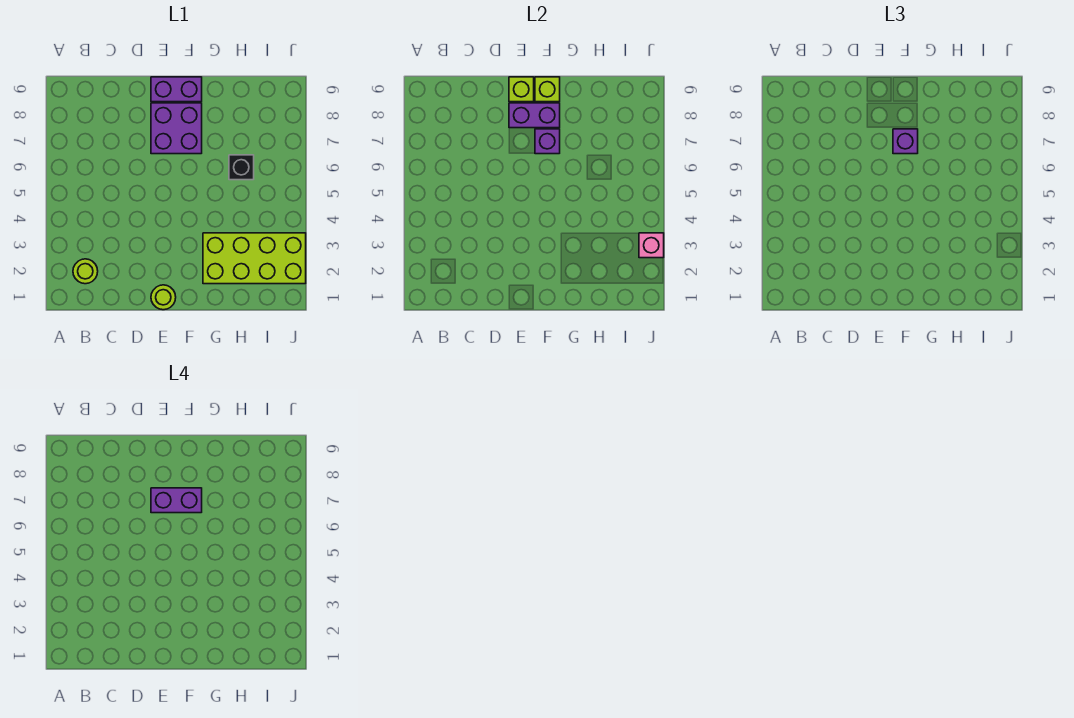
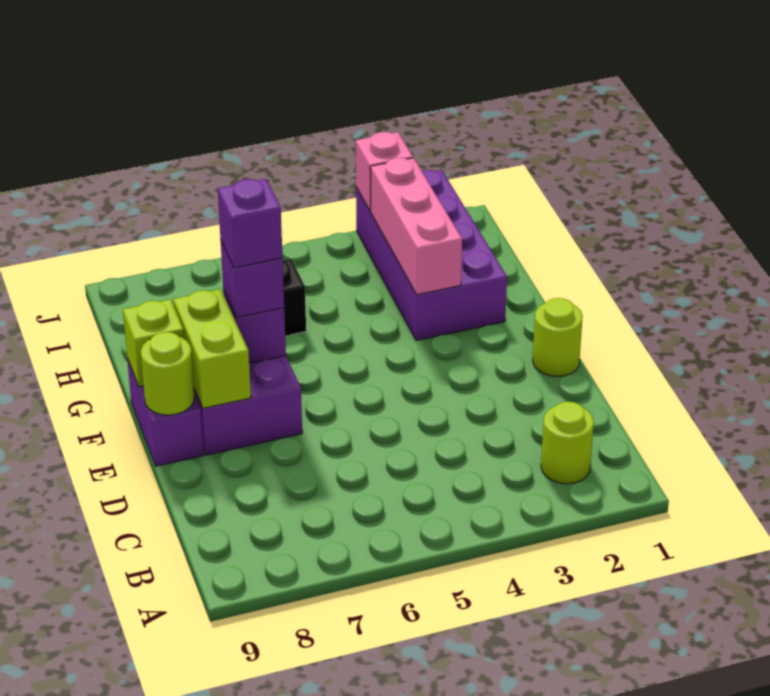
purple brick E7:F7 level 4 -> purple brick F7 level 4
purple brick E8:F8 level 2 -> lime brick E8:F8 level 2
lime brick E9 level 2 -> lime round brick E9 level 2
lime brick G2:J3 level 1 -> purple brick G2:J3 level 1
none -> pink brick G3:I3 level 2

